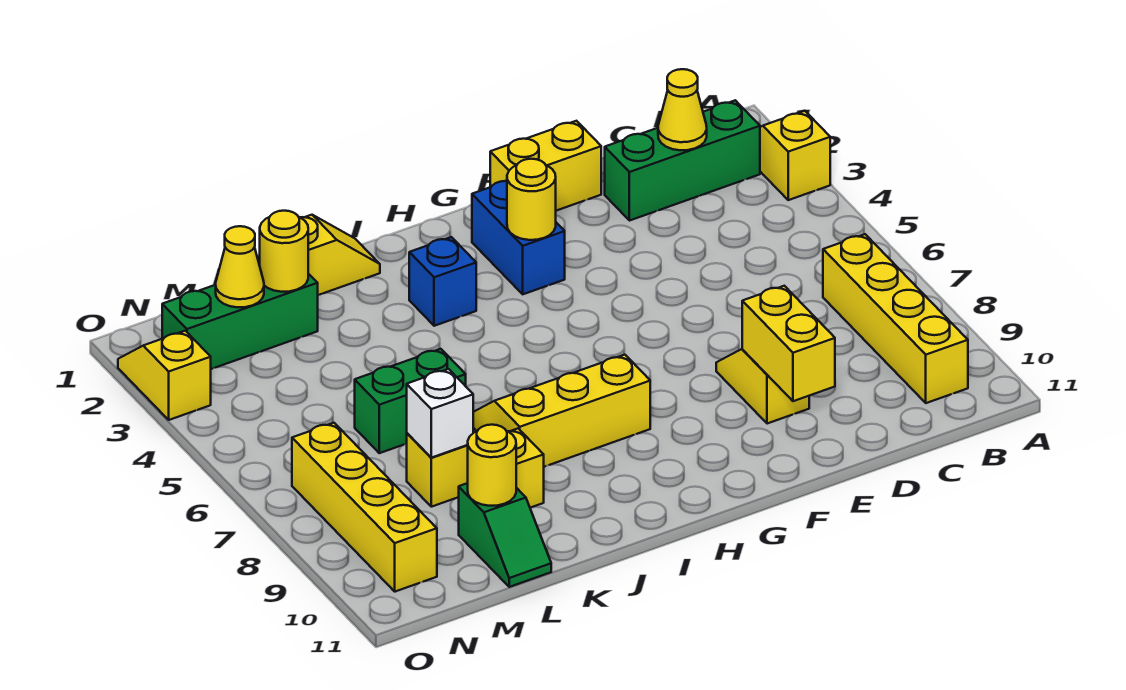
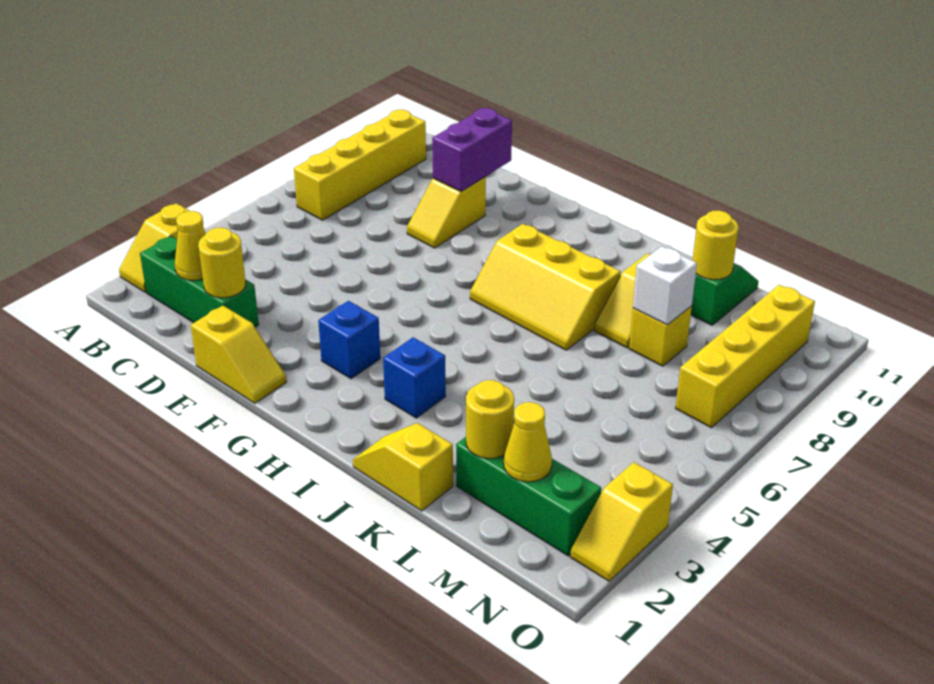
yellow brick E1:F1 level 1 -> yellow slope E1:F1 level 1 top E
yellow brick E9:E10 level 2 -> purple brick E9:E10 level 2
blue brick G2:G3 level 1 -> blue brick G3 level 1
yellow round brick G3 level 2 -> yellow round brick D2 level 2
green brick K6:L6 level 1 -> none

